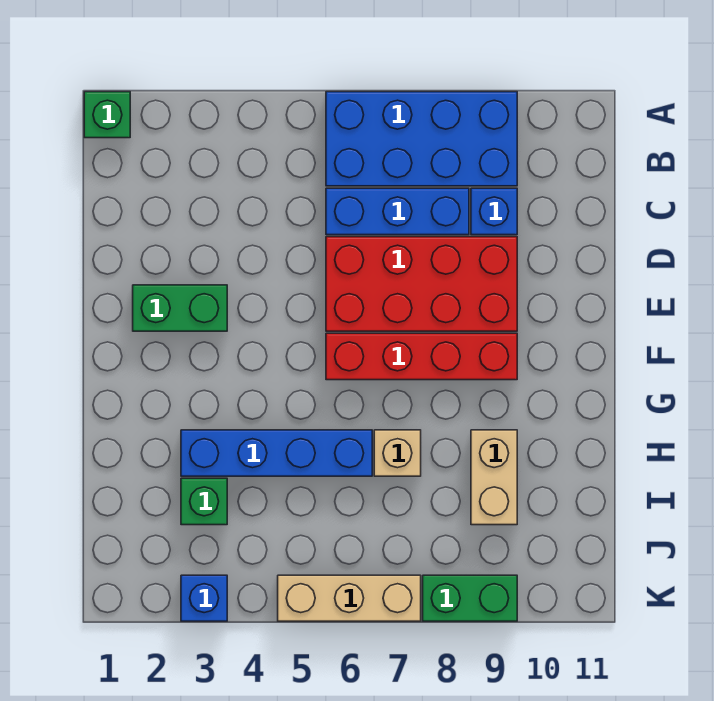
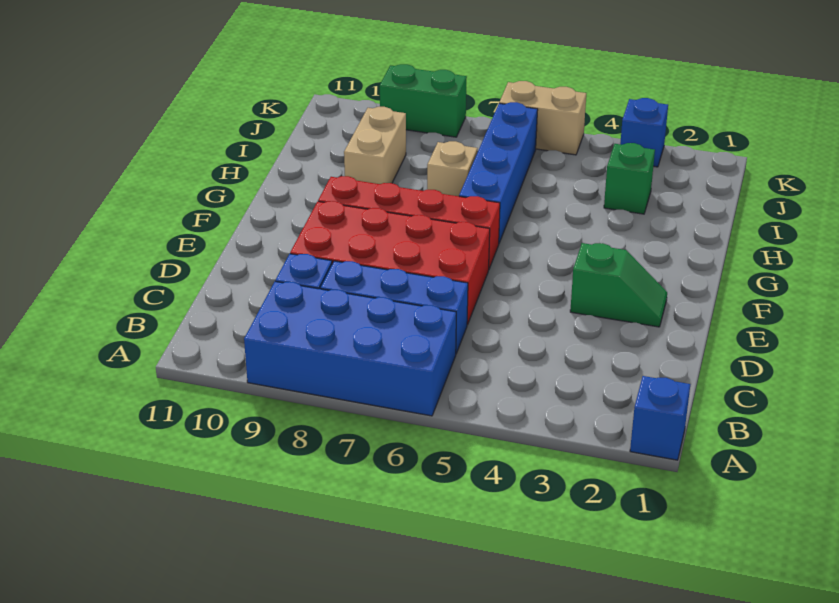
green brick A1 level 1 -> blue brick A1 level 1
green brick E2:E3 level 1 -> green slope E2:E3 level 1 top 3
blue brick H3:H6 level 1 -> blue brick G6:J6 level 1
tan brick K5:K7 level 1 -> tan brick K5:K6 level 1

